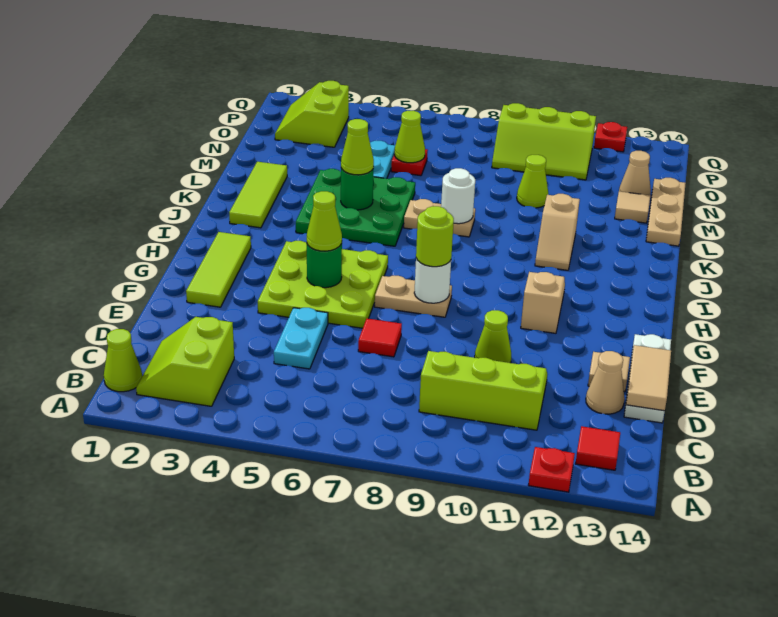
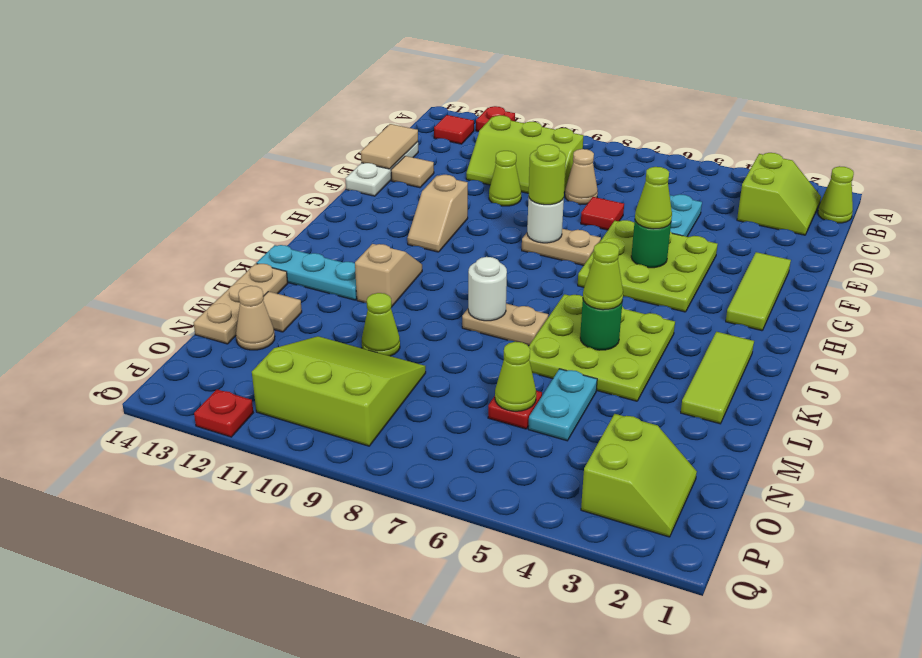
tan cone D13 level 1 -> tan cone D8 level 1
green plate J4:L6 level 1 -> lime plate J4:L6 level 1
none -> cyan plate K12:K14 level 1
lime slope O9:P11 level 1 top P -> lime slope N9:P11 level 1 top P

